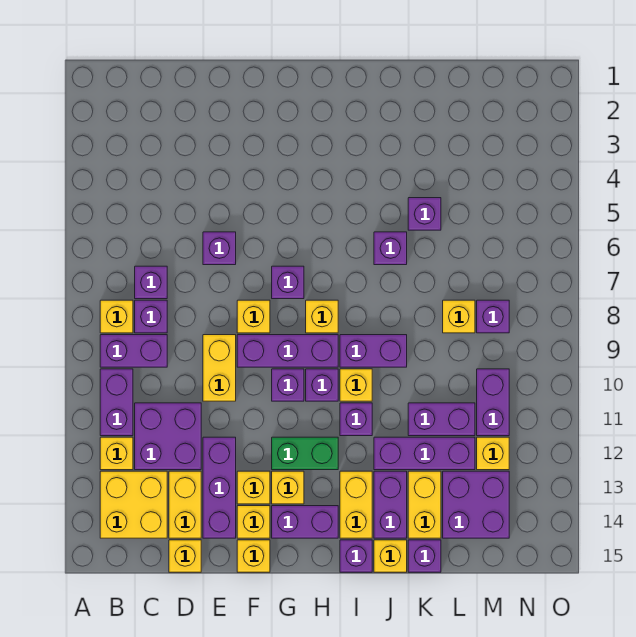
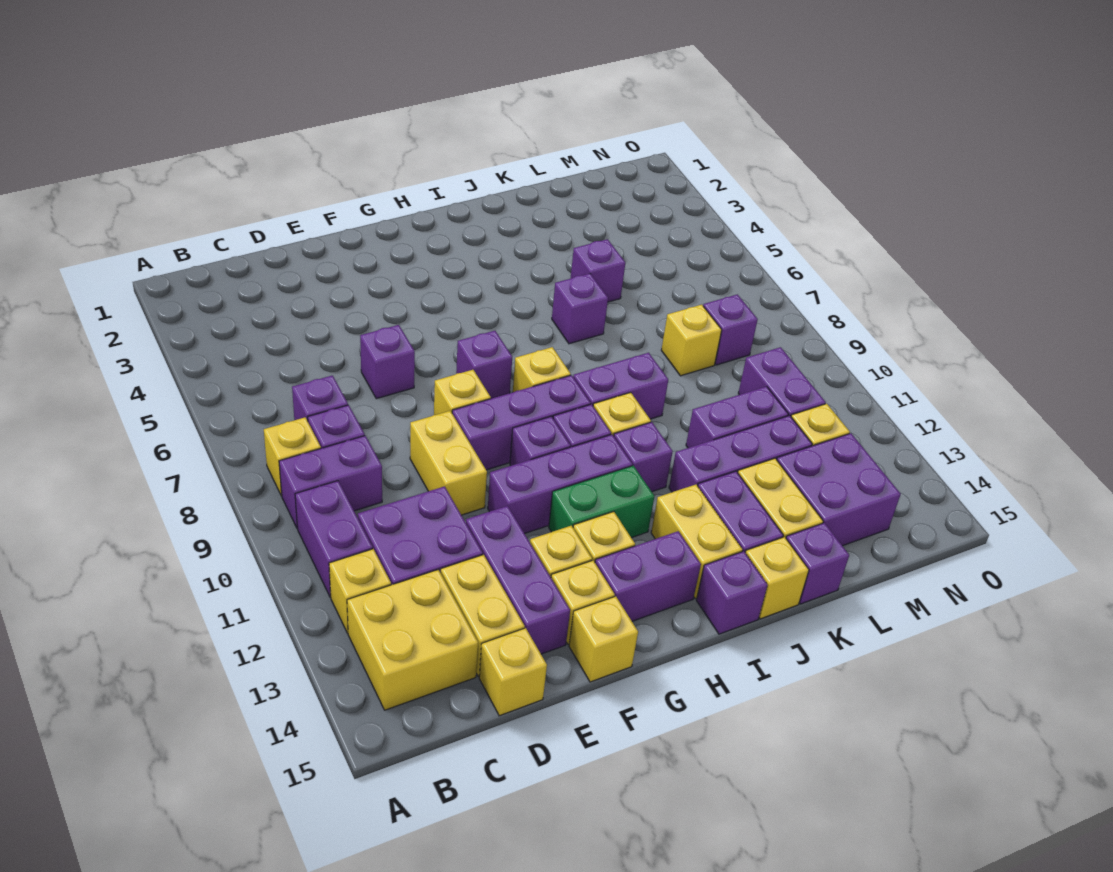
none -> purple brick F11:H11 level 1

